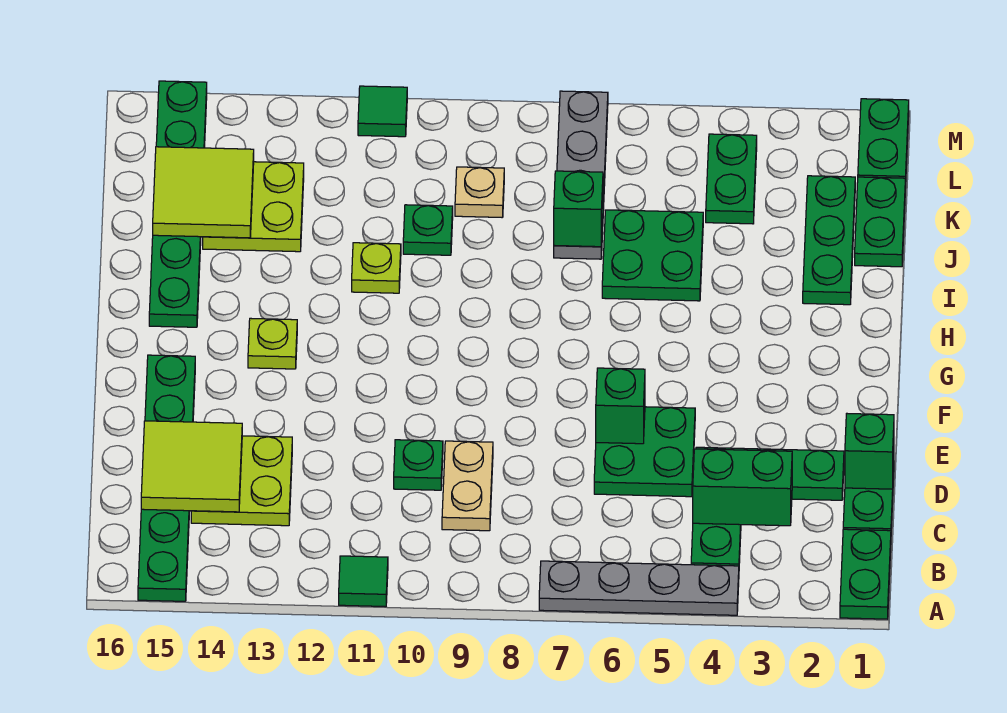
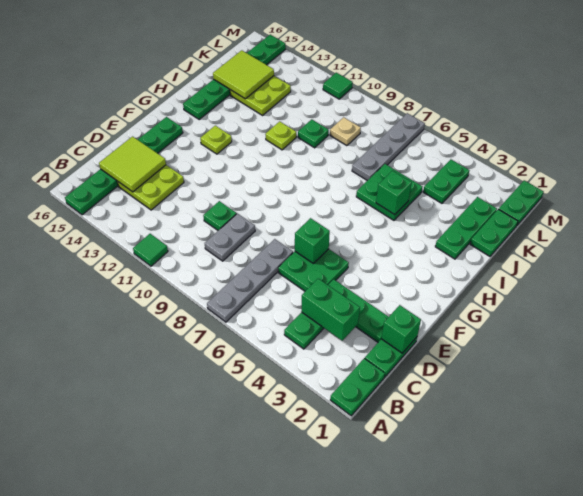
grey plate A4:A7 level 1 -> grey plate A7:D7 level 1
tan plate C9:D9 level 1 -> grey plate C9:D9 level 1
green brick J7 level 2 -> green brick I5 level 2

